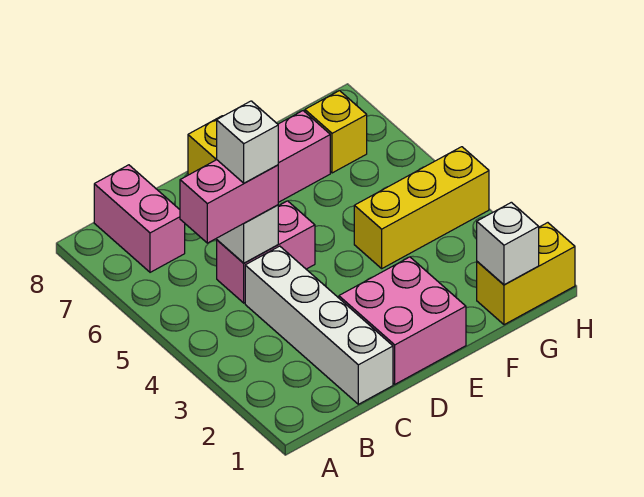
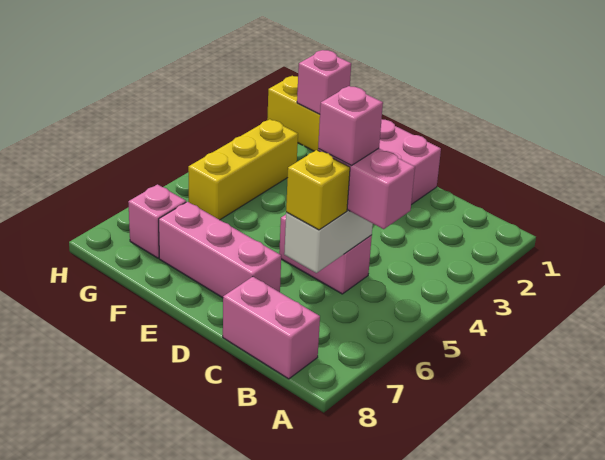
pink brick B7:B8 level 1 -> pink brick B8:C8 level 1
white brick C1:C4 level 1 -> none
white brick C5 level 4 -> pink brick C5 level 4
yellow brick F4:H4 level 1 -> yellow brick G3:G5 level 1
white brick G1 level 2 -> pink brick G1 level 2
yellow brick G7 level 1 -> pink brick G7 level 1

